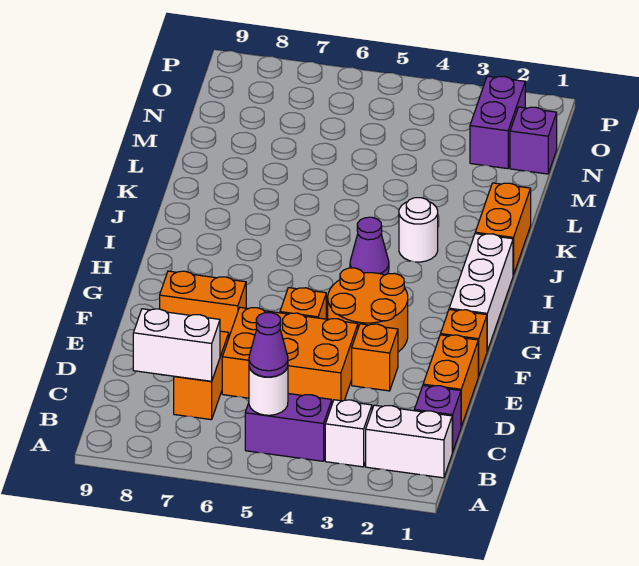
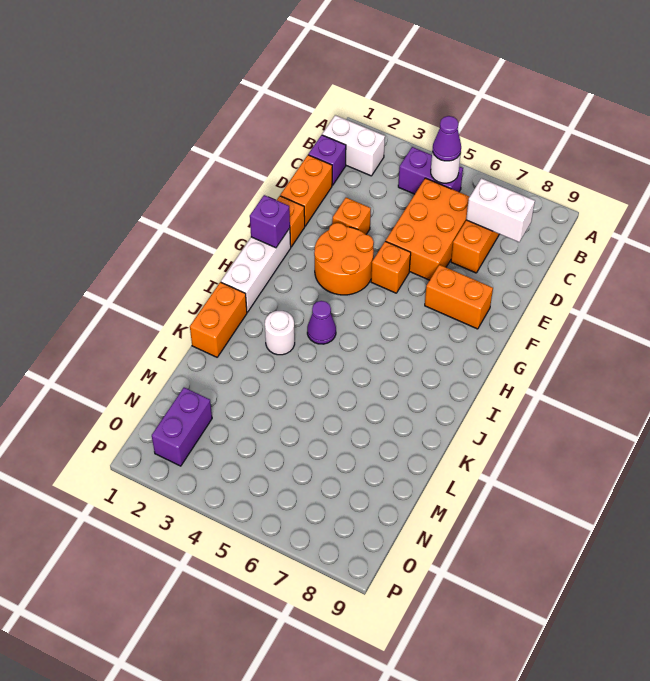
white brick B3 level 1 -> none
orange brick D4:E6 level 1 -> orange brick C5:E6 level 1
purple brick N1 level 1 -> purple brick G1 level 2

